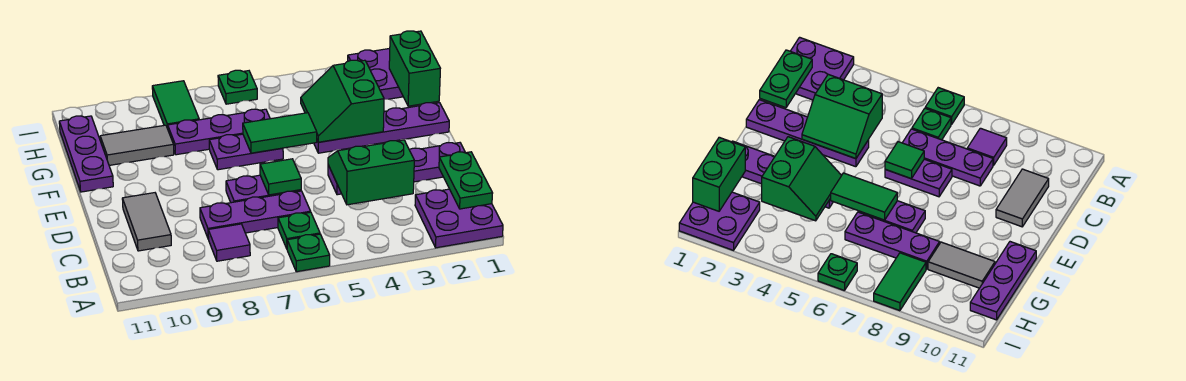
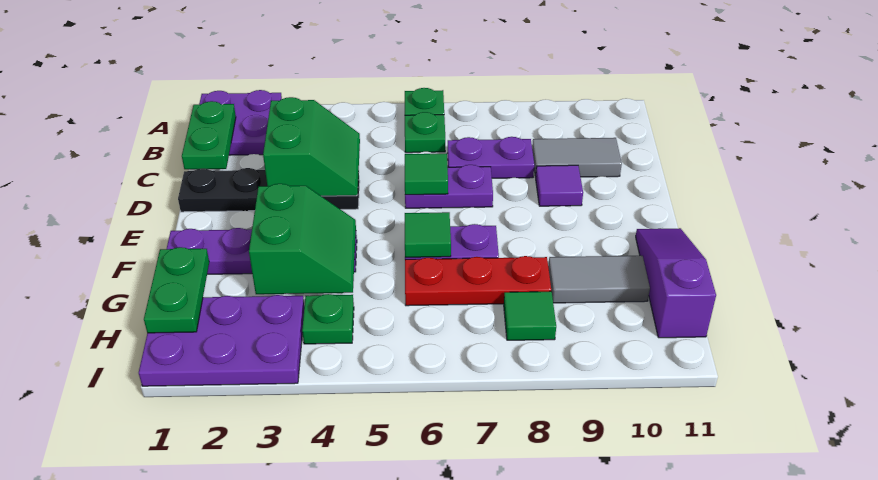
purple tile B8 level 1 -> purple tile D9 level 1
green slope C3:D4 level 2 top C -> green slope C3:D4 level 2 top 3
purple plate C6:C8 level 1 -> purple plate C7:C8 level 1
grey tile C10:D10 level 1 -> grey tile C9:C10 level 1
purple plate D1:D4 level 1 -> black plate D1:D4 level 1
green tile F5:F6 level 2 -> green tile F6 level 2
purple plate F11:H11 level 1 -> purple slope F11:H11 level 1 top H
green brick G1:H1 level 2 -> green plate G1:H1 level 2
purple plate G6:G8 level 1 -> red plate G6:G8 level 1
purple plate H1:I2 level 1 -> purple plate H1:I3 level 1
green tile H8:I8 level 1 -> green tile H8 level 1
green plate I6 level 1 -> green plate H4 level 1

